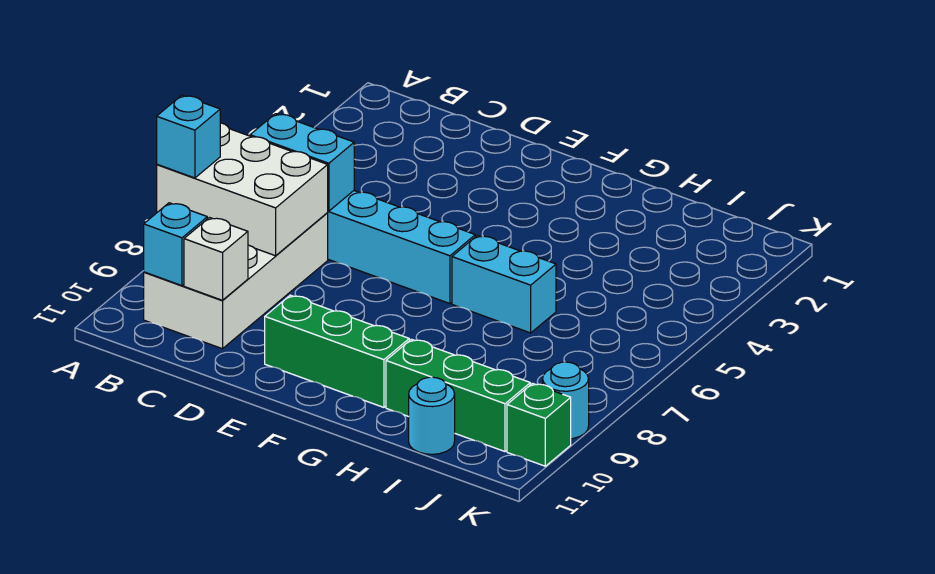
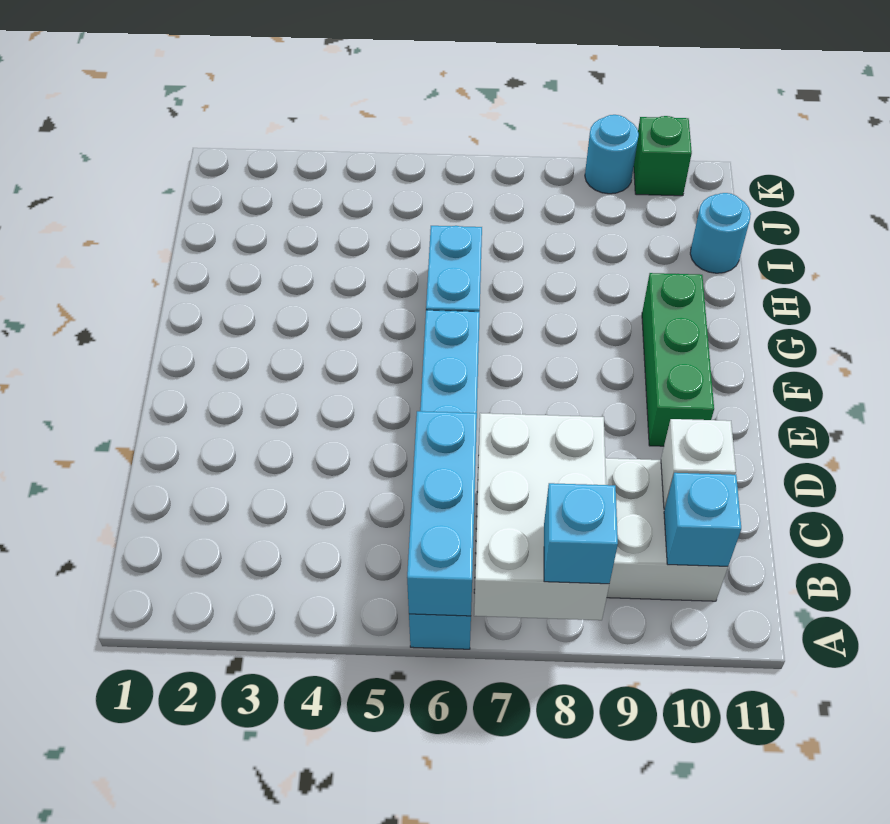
cyan brick B6:C6 level 2 -> cyan brick A6:C6 level 2
green brick H10:J10 level 1 -> none

